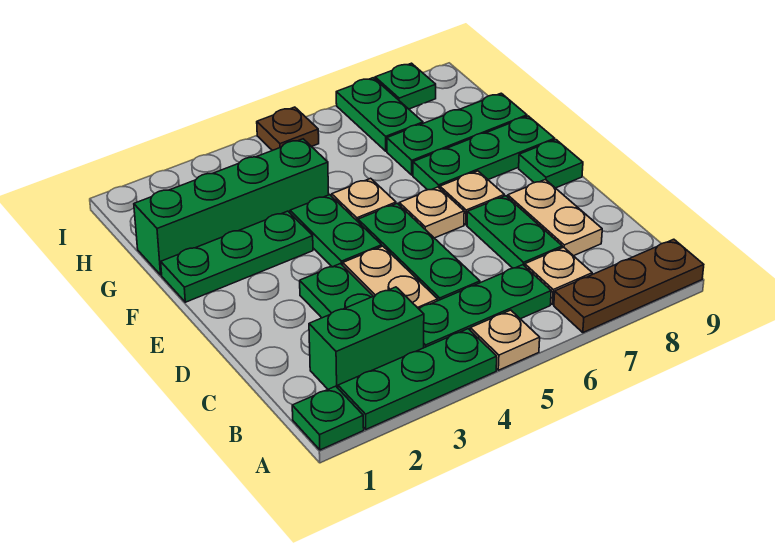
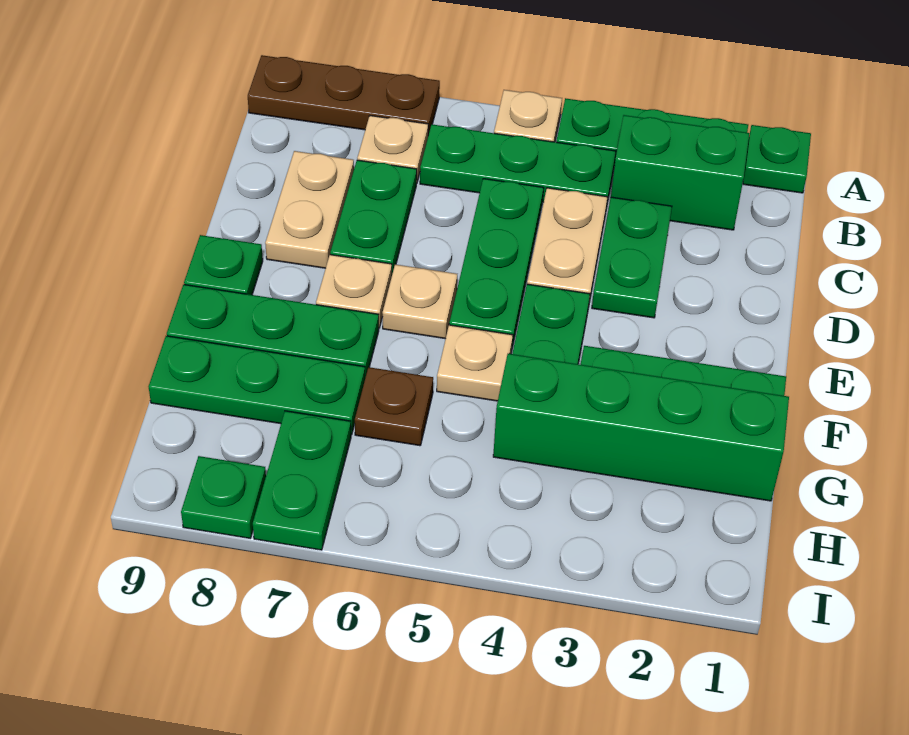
brown plate I5 level 1 -> brown plate G6 level 1

